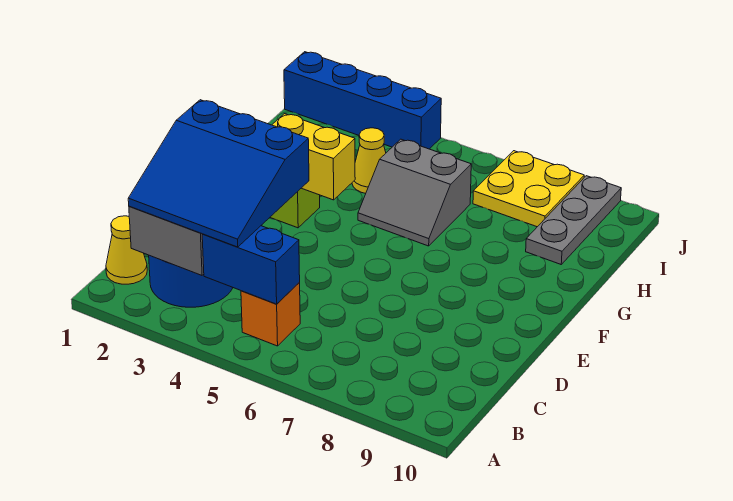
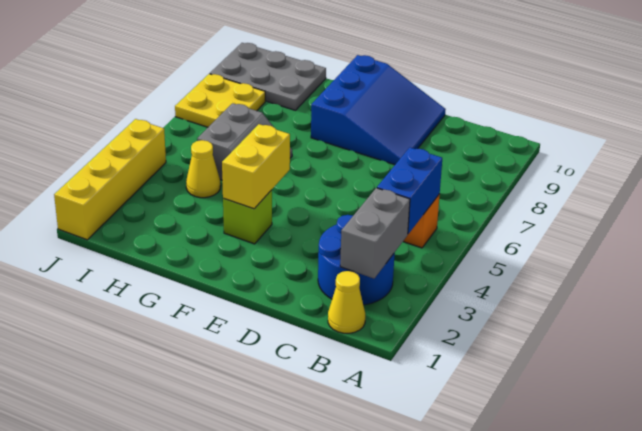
blue slope B2:D4 level 3 top D -> blue slope D8:F10 level 1 top F
grey plate H9:J9 level 1 -> grey plate H9:J10 level 1
blue brick J1:J4 level 1 -> yellow brick J1:J4 level 1

